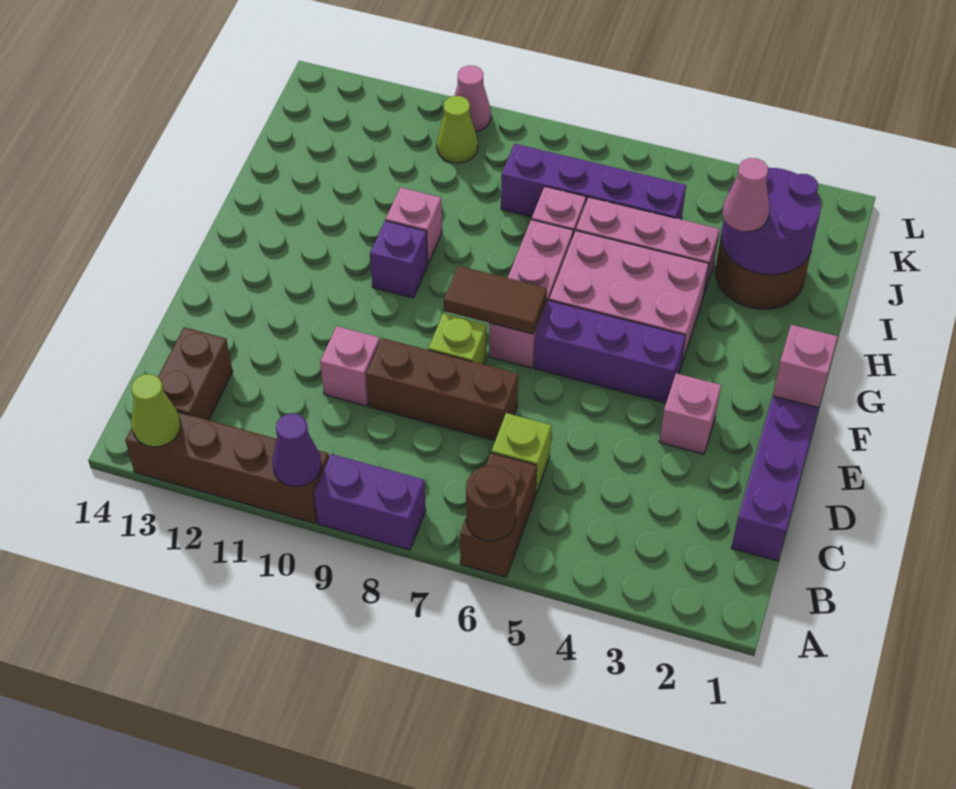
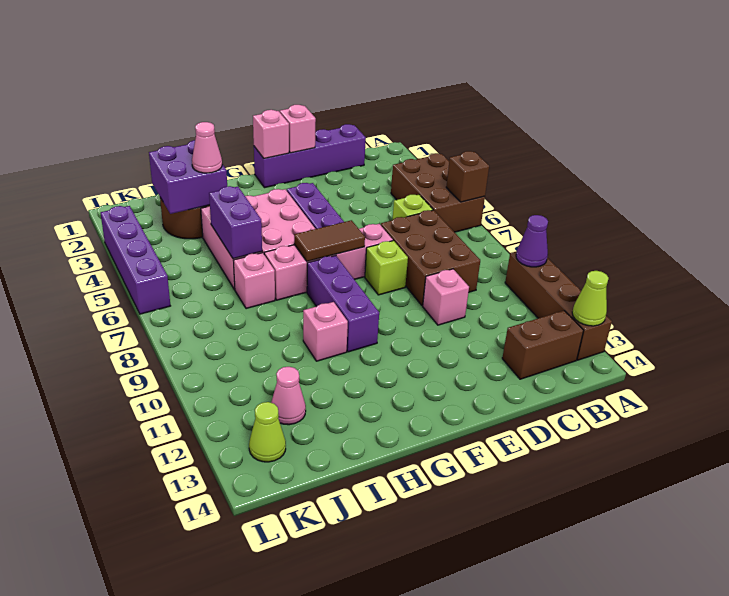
brown brick A6:B6 level 1 -> brown brick A4:B6 level 1
brown round brick A6 level 2 -> brown brick A6 level 2
purple brick A8:A9 level 1 -> purple brick I5:I6 level 2
brown brick D7:D9 level 1 -> brown brick C7:D9 level 1
pink brick E3 level 1 -> pink brick E1 level 2
pink brick F7:H7 level 1 -> pink brick E7:H7 level 1
brown tile F7:F8 level 2 -> brown tile F7:G7 level 2
purple brick G10 level 1 -> purple brick G8:G10 level 1
purple round brick I2:J3 level 2 -> purple brick I2:J3 level 2
purple brick J5:J8 level 1 -> purple brick L3:L6 level 1
lime cone K10 level 1 -> lime cone K13 level 1
pink cone L10 level 1 -> pink cone J12 level 1

